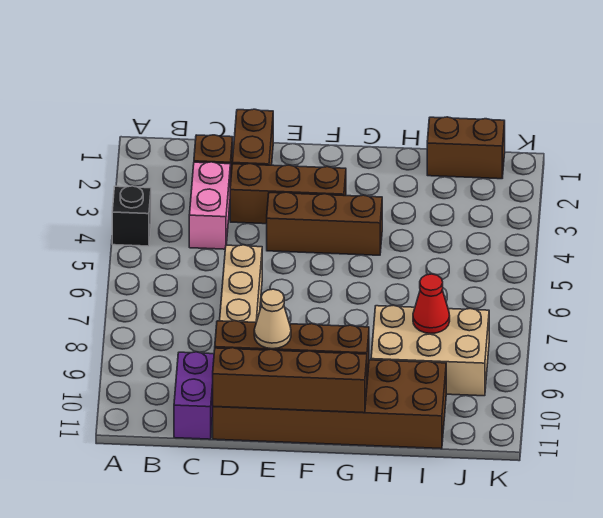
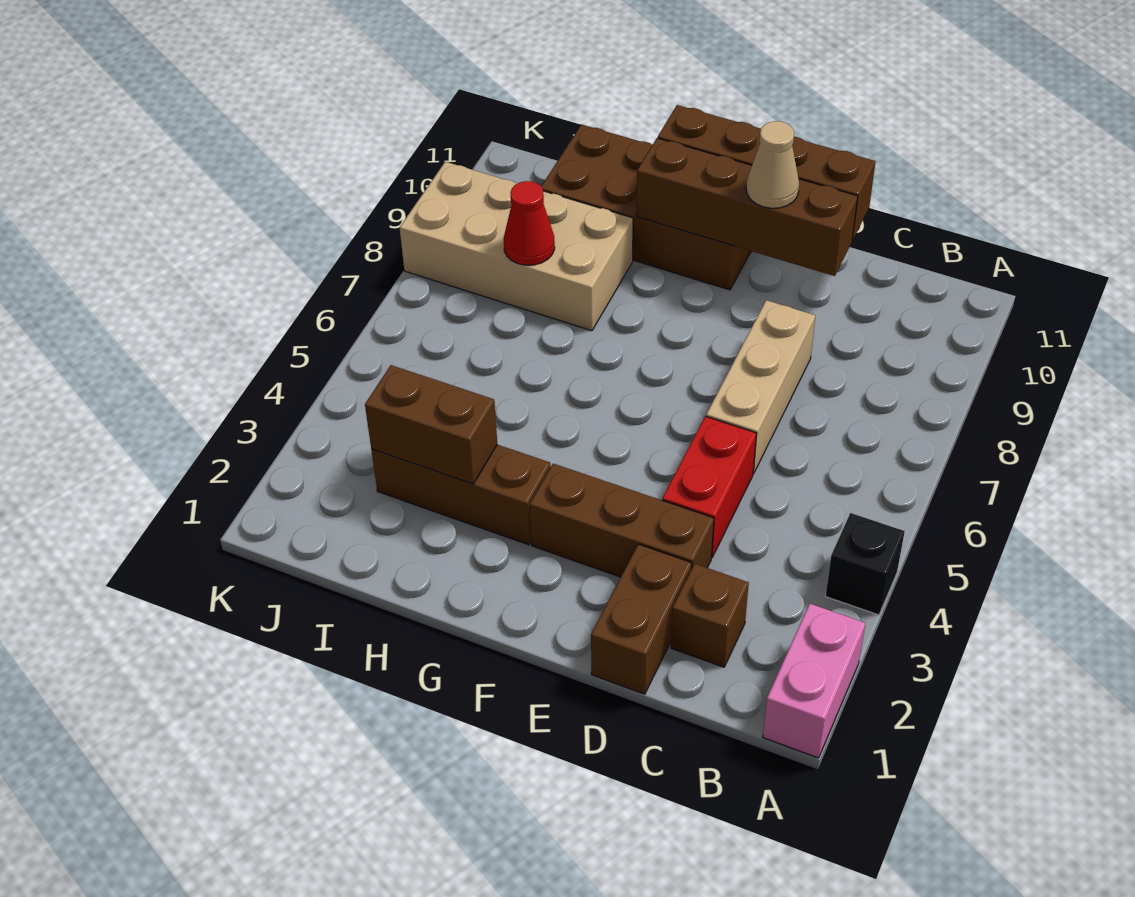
pink brick C3:C4 level 1 -> pink brick A1:A2 level 1
purple brick C10:C11 level 1 -> none
none -> red brick D4:D5 level 1
brown brick D10:I11 level 1 -> brown brick F10:I11 level 1
brown brick E4:G4 level 1 -> brown brick G3:I3 level 1
tan brick H8:J9 level 1 -> tan brick H8:K9 level 1
brown brick I1:J1 level 1 -> brown brick H3:I3 level 2

